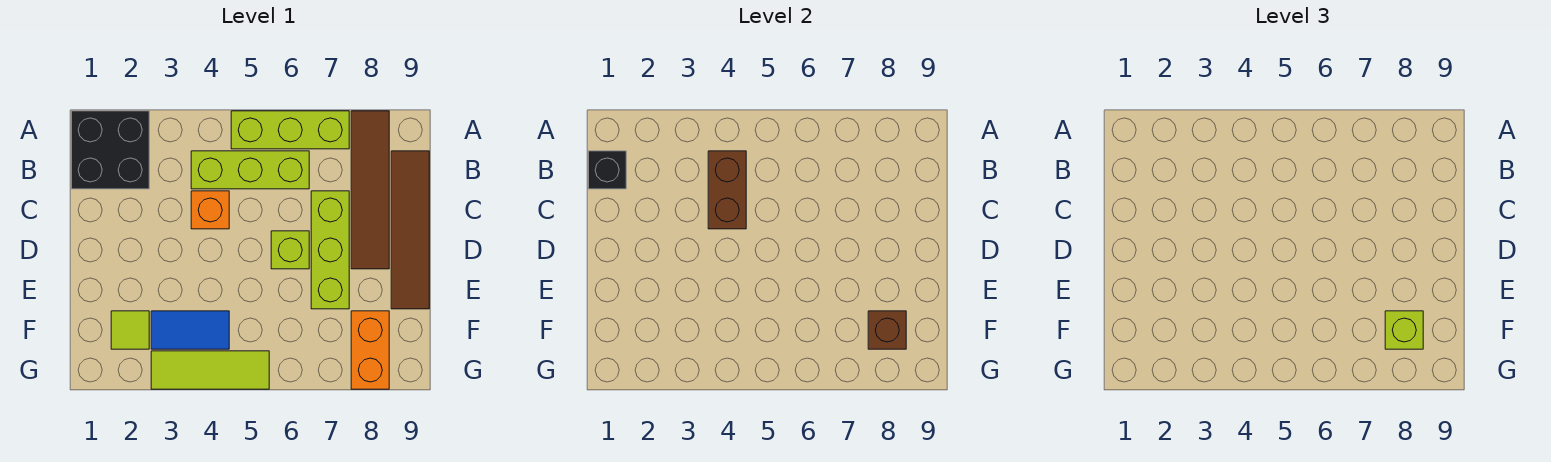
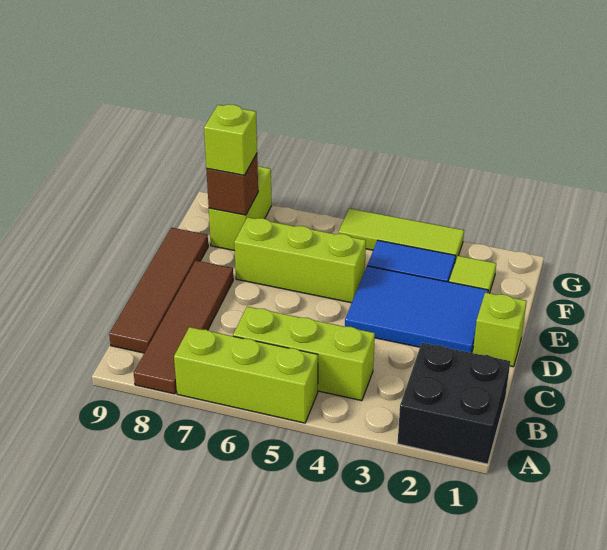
black brick B1 level 2 -> none
brown brick B4:C4 level 2 -> none
orange brick C4 level 1 -> none
lime brick C7:E7 level 1 -> lime brick E5:E7 level 1
none -> blue tile D2:E4 level 1
lime brick D6 level 1 -> lime brick D1 level 1
orange brick F8:G8 level 1 -> lime brick F8:G8 level 1

